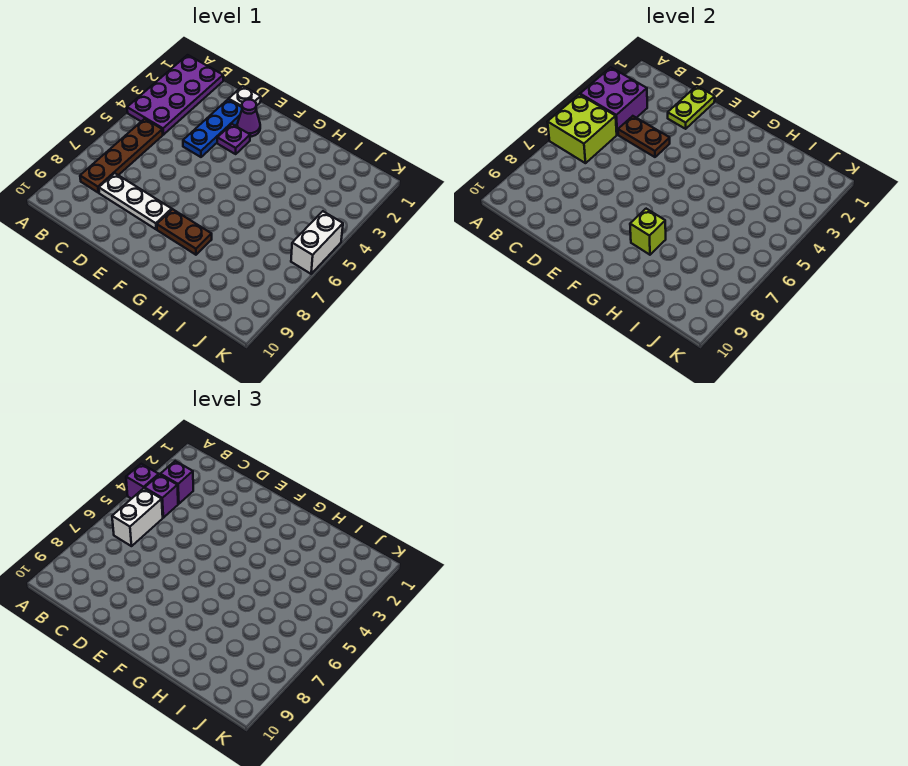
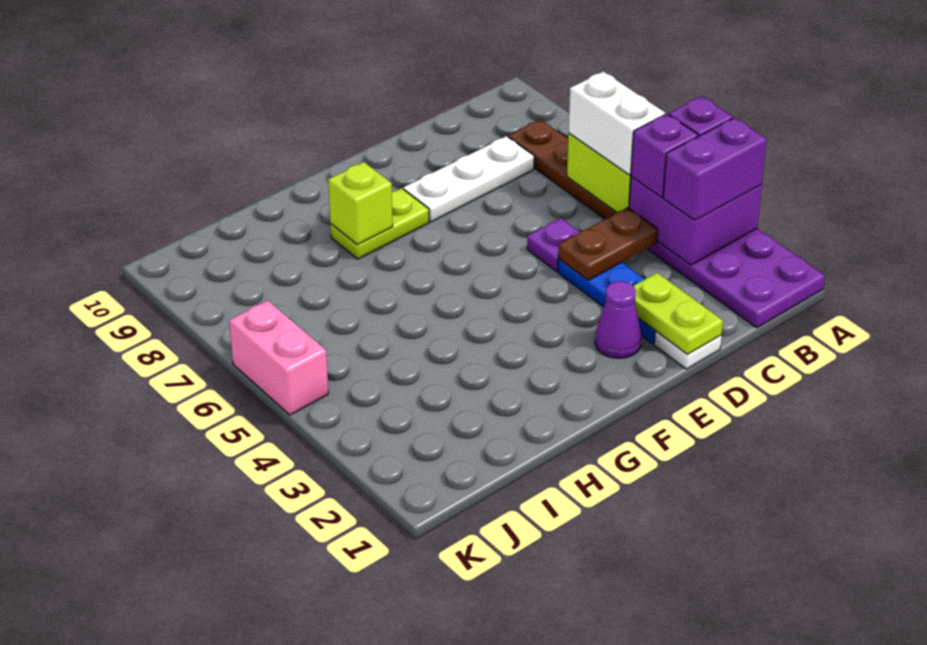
purple brick B3 level 3 -> purple brick A3:B3 level 3
purple plate E3 level 1 -> purple plate D5 level 1
brown plate F8:G8 level 1 -> lime plate F8:G8 level 1
white brick K5:K6 level 1 -> pink brick K5:K6 level 1

